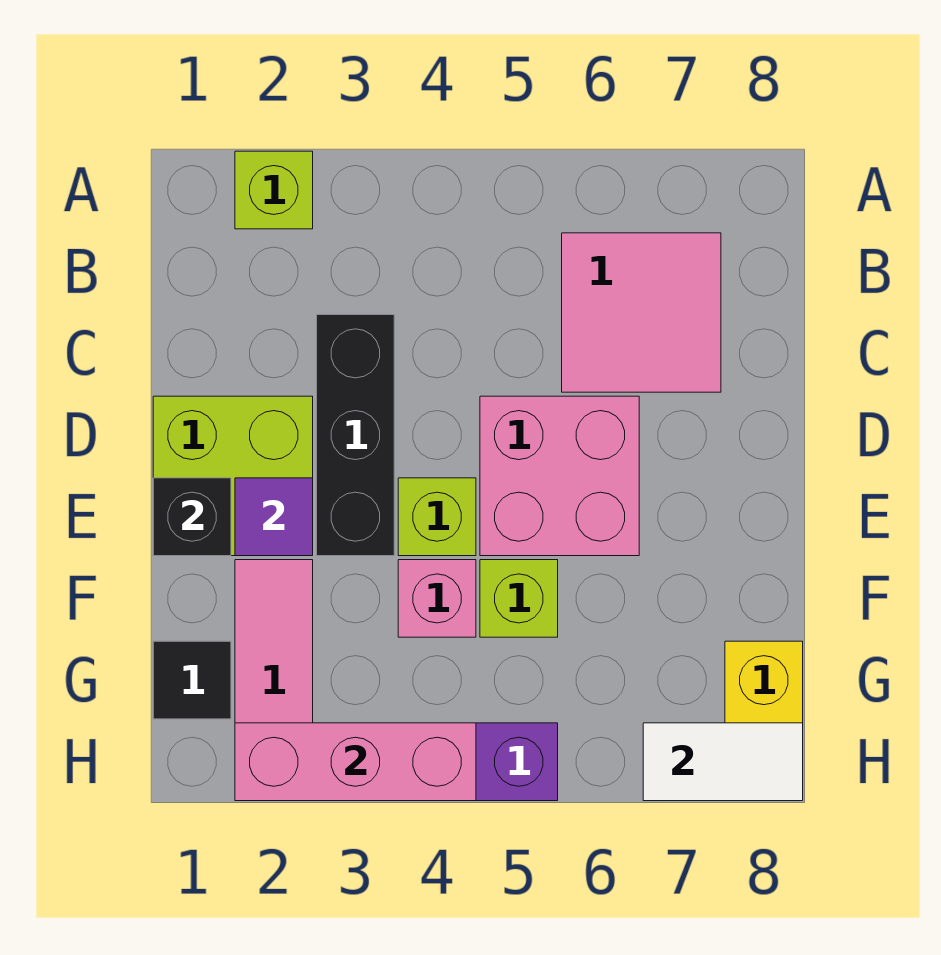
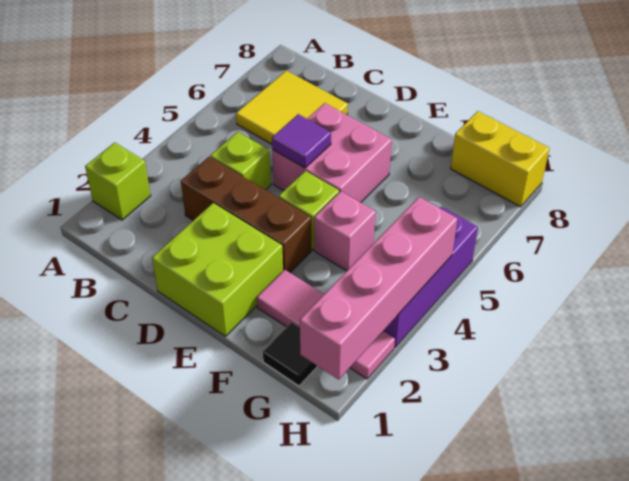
pink tile B6:C7 level 1 -> yellow tile B6:C7 level 1
black brick C3:E3 level 1 -> brown brick C3:E3 level 1
black brick E1 level 2 -> none
purple tile E2 level 2 -> purple tile D5 level 2
lime brick F5 level 1 -> lime brick C4 level 1
pink brick H2:H4 level 2 -> pink brick H1:H4 level 2
white tile H7:H8 level 2 -> none

